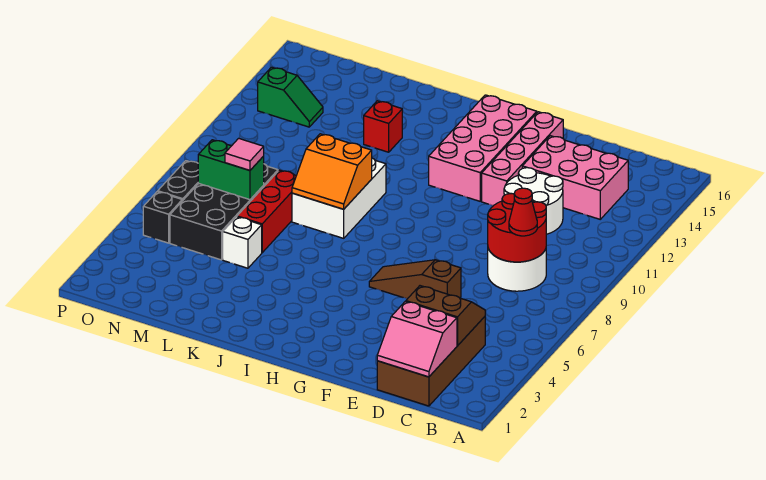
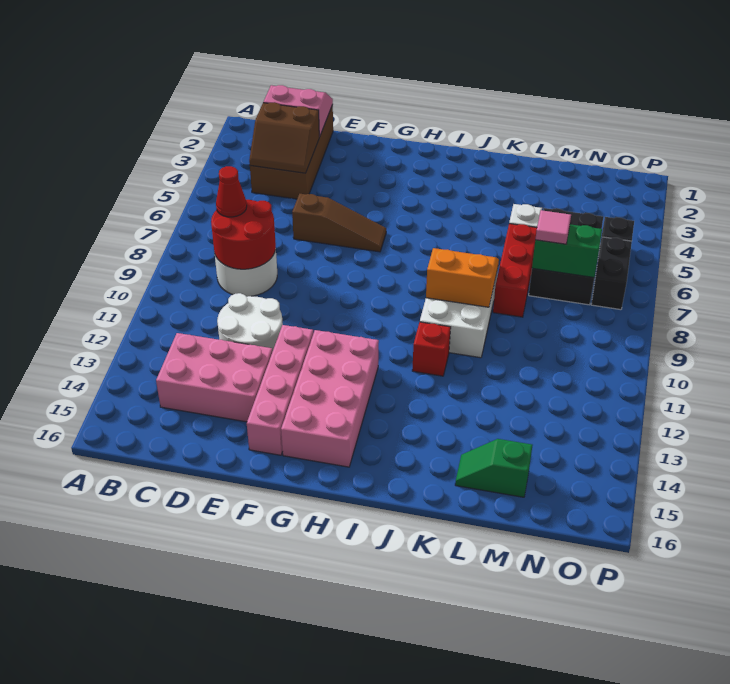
red brick K13 level 1 -> red brick J11 level 1
black brick M5:N8 level 1 -> black brick M5:N7 level 1
green slope N13:O13 level 1 top O -> green slope L15:M15 level 1 top M

